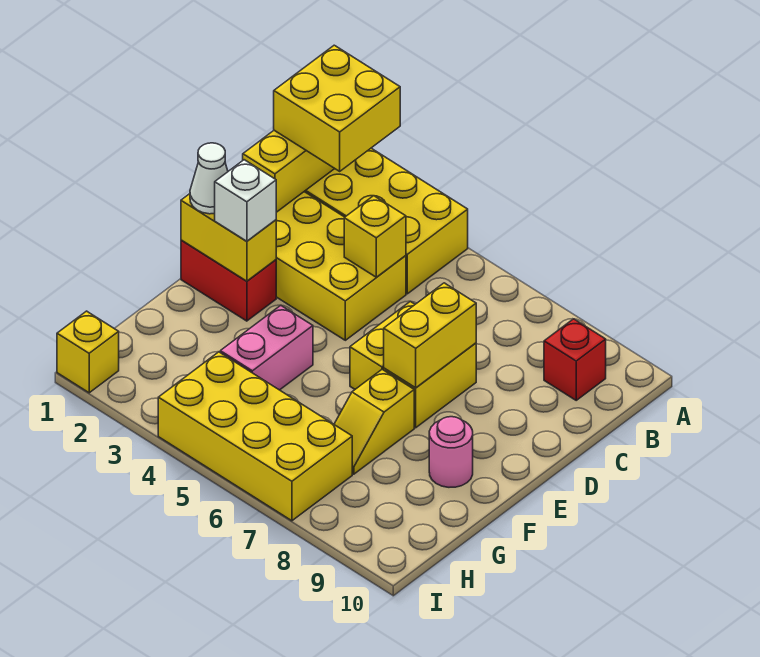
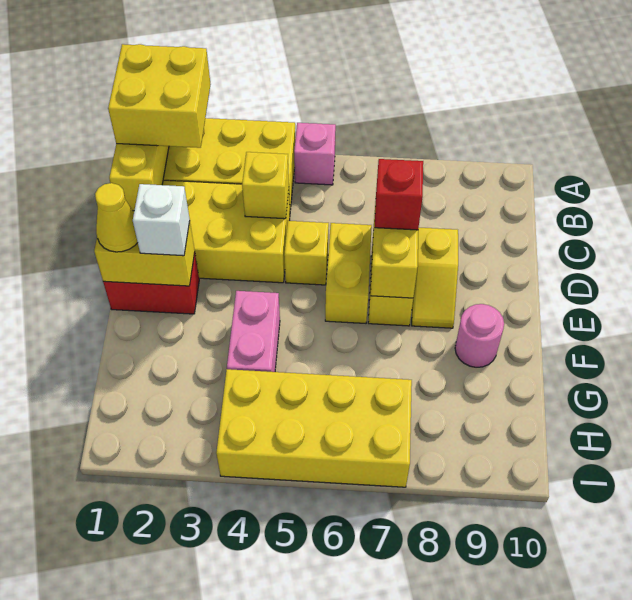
none -> pink brick A5 level 1
red brick B9 level 1 -> red brick D7 level 3
white cone E1 level 3 -> yellow cone E1 level 3
yellow slope F7:G7 level 1 top F -> yellow slope D8:E8 level 1 top D
yellow brick I1 level 1 -> yellow brick D5 level 1

